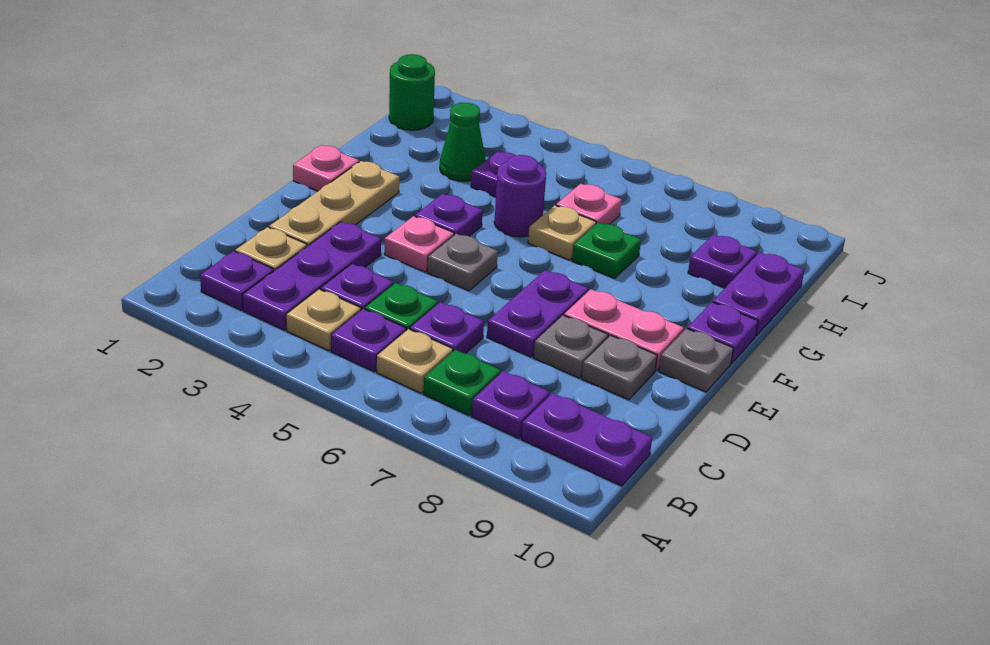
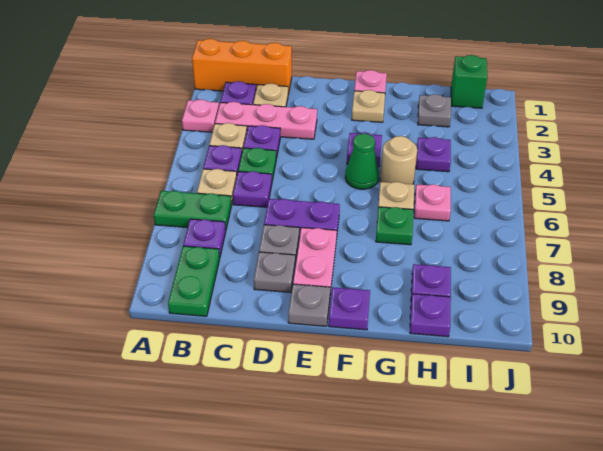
none -> orange brick A1:C1 level 1
purple plate B3:D3 level 1 -> pink plate B3:D3 level 1
green plate B7 level 1 -> green plate A7:B7 level 1
purple plate B9:B10 level 1 -> green plate B9:B10 level 1
tan plate D2:F2 level 1 -> tan plate F2 level 1
pink plate E4 level 1 -> pink plate A3 level 1
grey plate E5 level 1 -> grey plate H2 level 1
purple round brick G5 level 1 -> tan round brick G5 level 1
purple plate G10:H10 level 1 -> purple plate H10 level 1
green cone H3 level 1 -> green cone F5 level 1
green round brick I1 level 1 -> green brick I1 level 1

